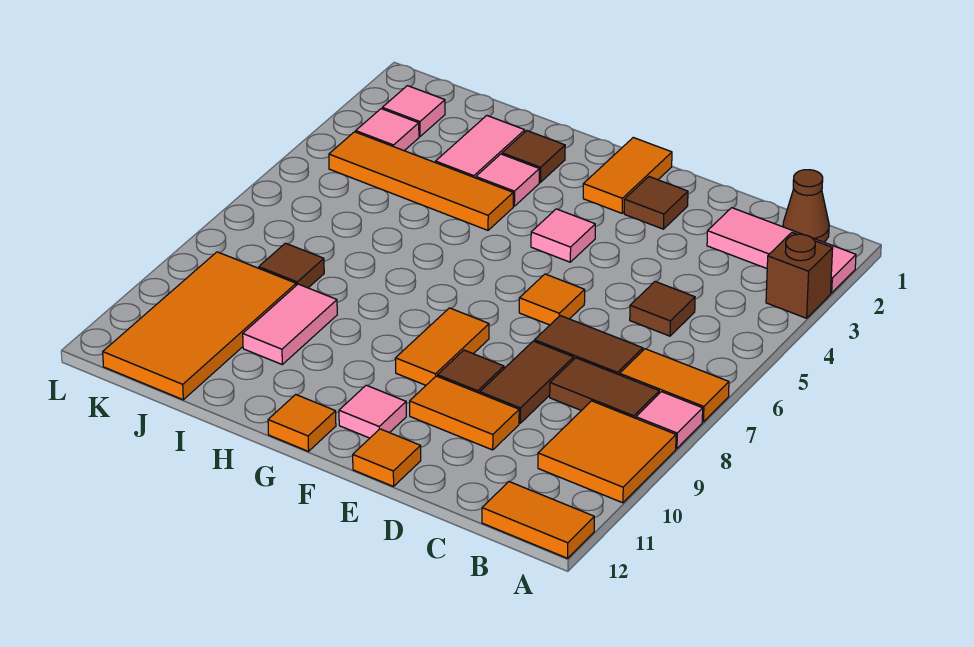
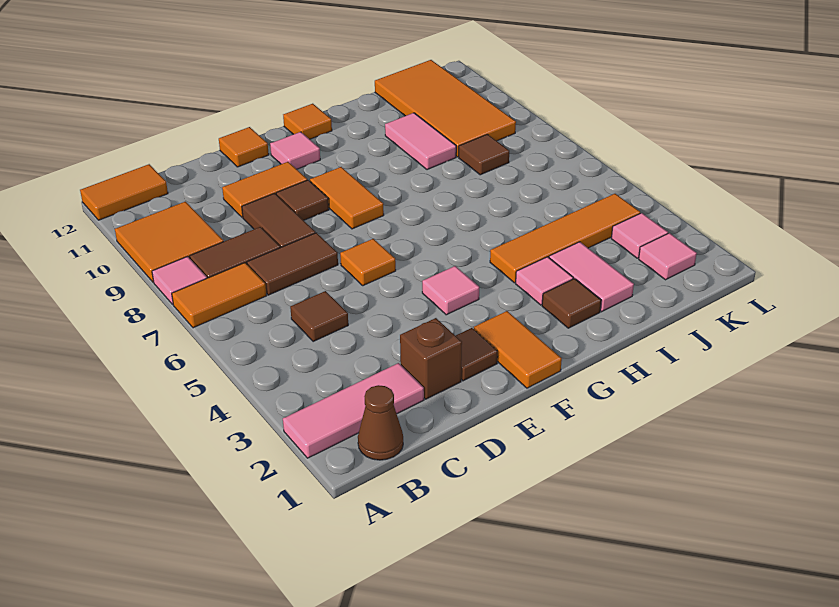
brown brick A3 level 1 -> brown brick D2 level 1

